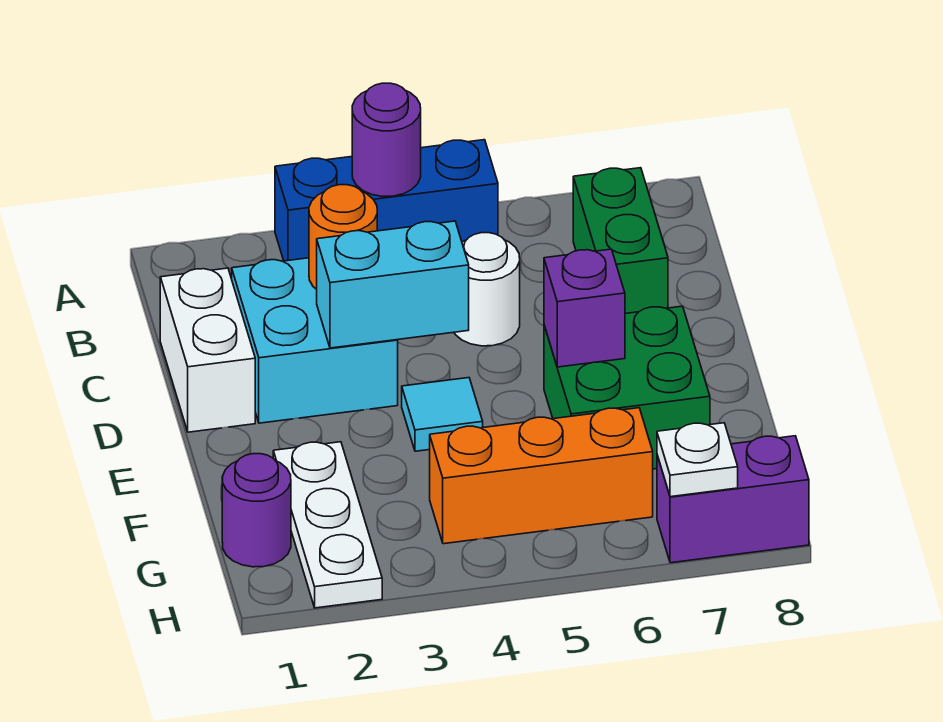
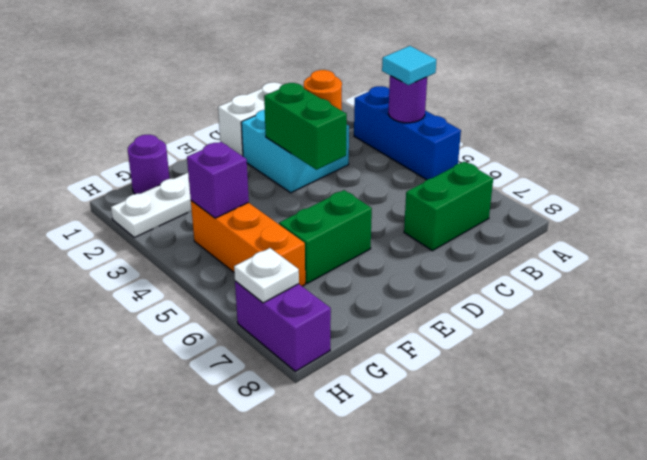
white round brick C5 level 1 -> none
cyan brick D3:D4 level 2 -> green brick D3:D4 level 2
cyan tile E4 level 1 -> cyan tile A4 level 3
green brick E6:F7 level 1 -> green brick E6:F6 level 1
purple brick E6 level 2 -> purple brick G4 level 2

